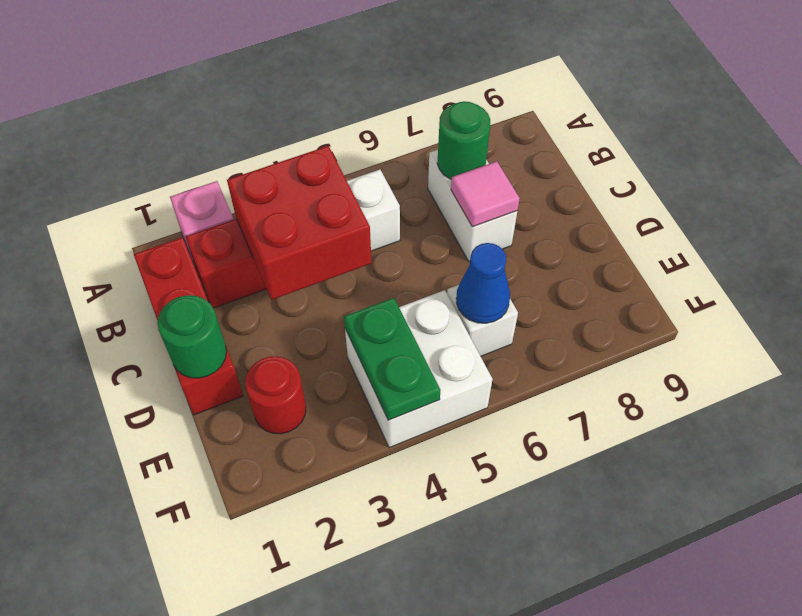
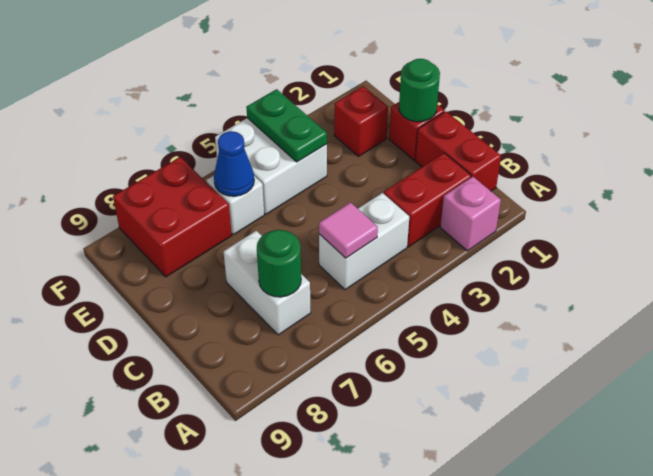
red brick B3:C4 level 2 -> red brick E7:F8 level 1
pink tile C7 level 2 -> pink tile B5 level 2
red round brick E2 level 1 -> red brick E2 level 1

